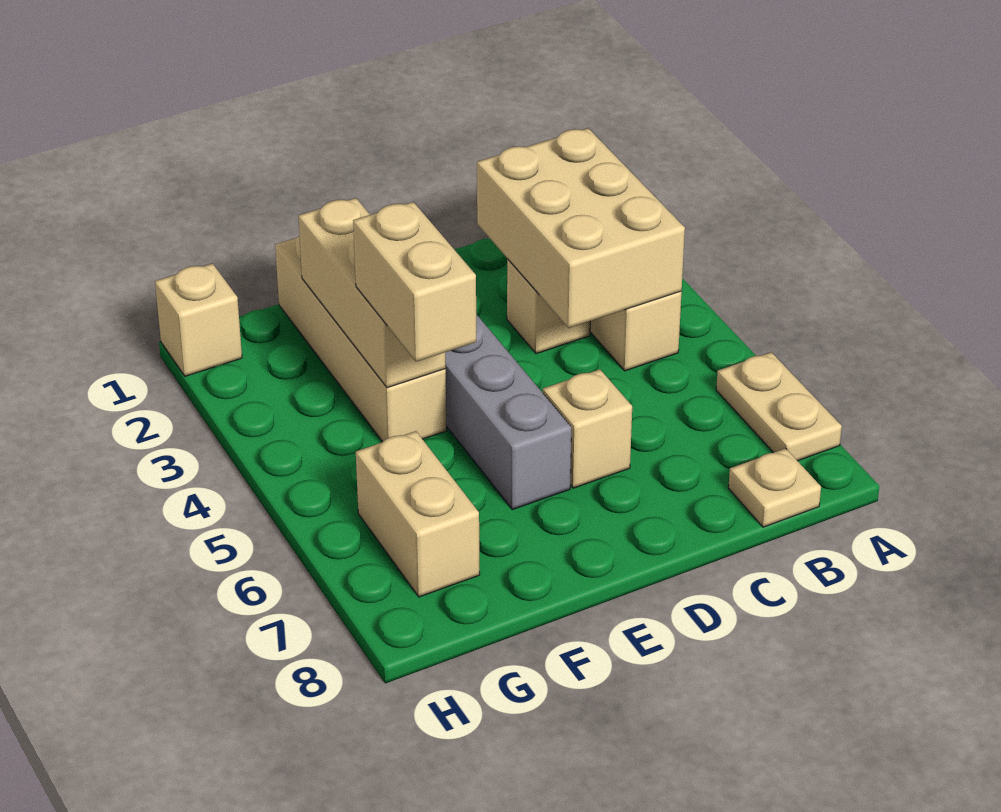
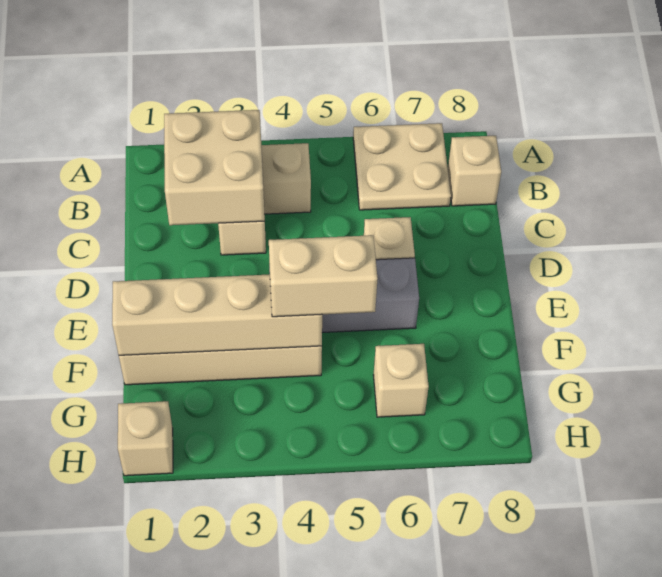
tan plate A6:A7 level 1 -> tan plate A6:B7 level 1
tan brick B2:C4 level 2 -> tan brick B2:C3 level 2
tan plate B8 level 1 -> tan brick B8 level 1
tan brick F2:F4 level 2 -> tan brick F1:F4 level 2
tan brick G6:G7 level 1 -> tan brick G6 level 1

